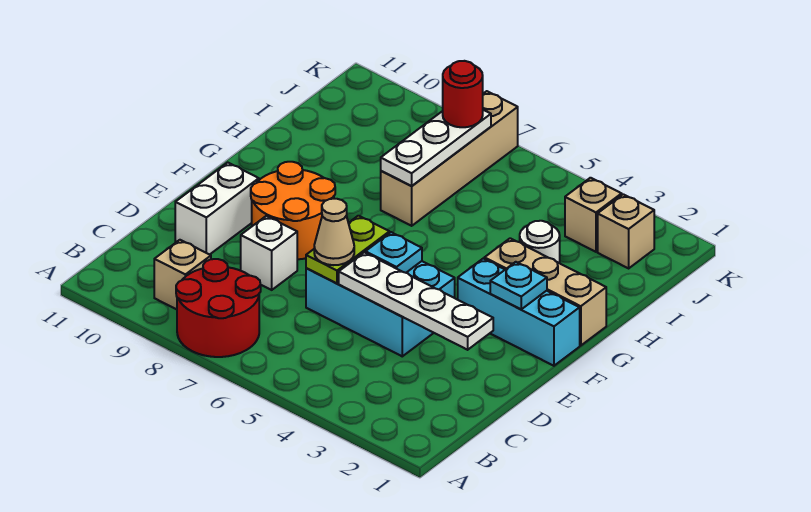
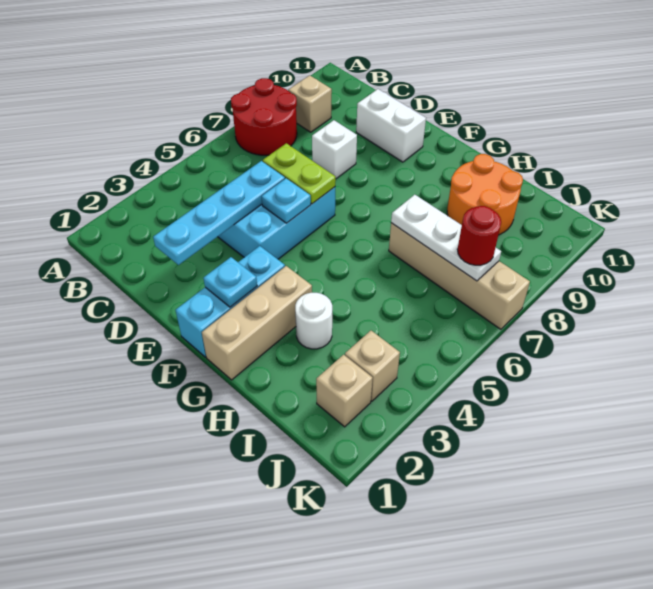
white plate D2:D5 level 2 -> cyan plate D2:D5 level 2
tan cone D6 level 3 -> none
orange round brick E8:F9 level 1 -> orange round brick H9:I10 level 1

